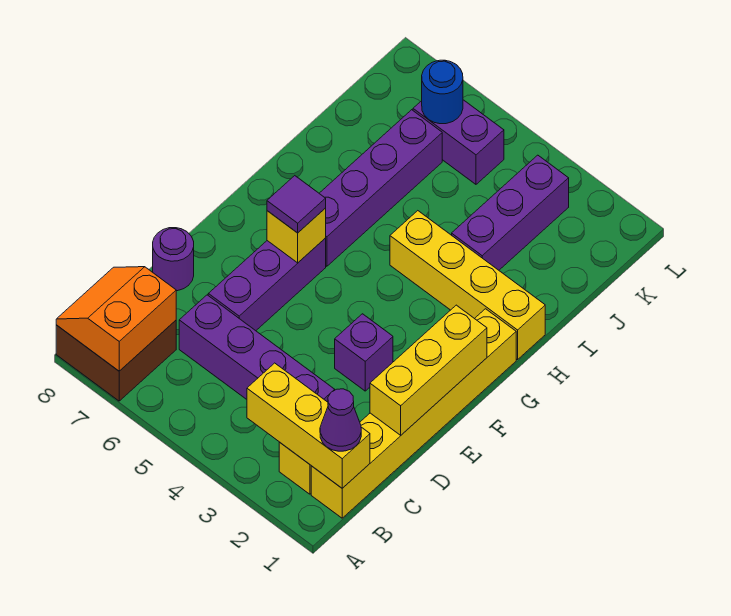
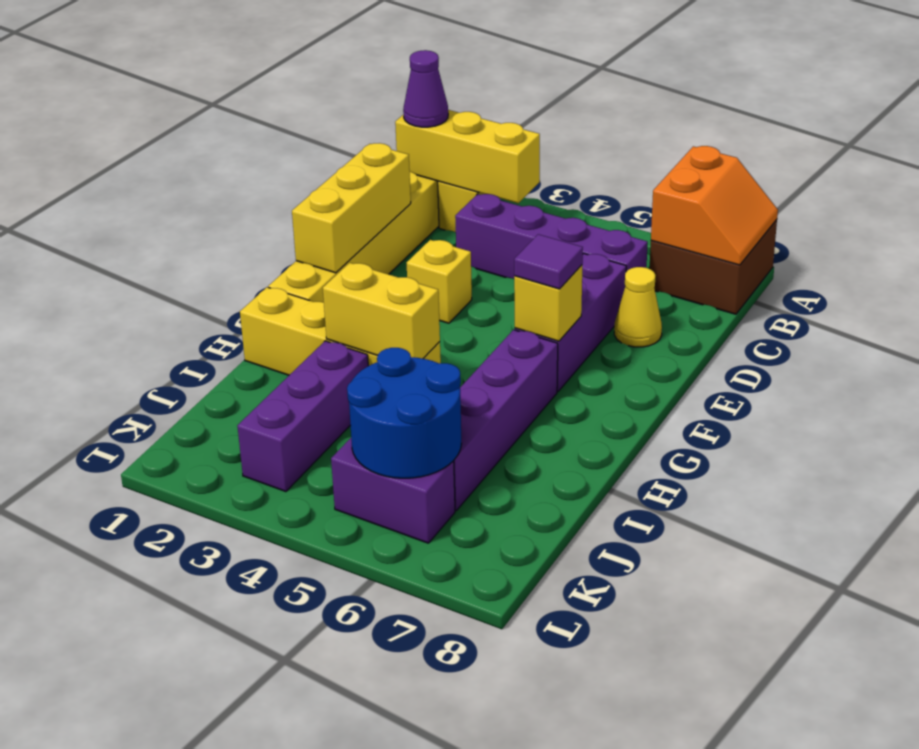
none -> yellow cone D7 level 1
purple round brick D8 level 1 -> none
purple brick E3 level 1 -> yellow brick E3 level 1
none -> yellow brick H3:H4 level 2
blue round brick K6 level 2 -> blue round brick J5:K6 level 2

